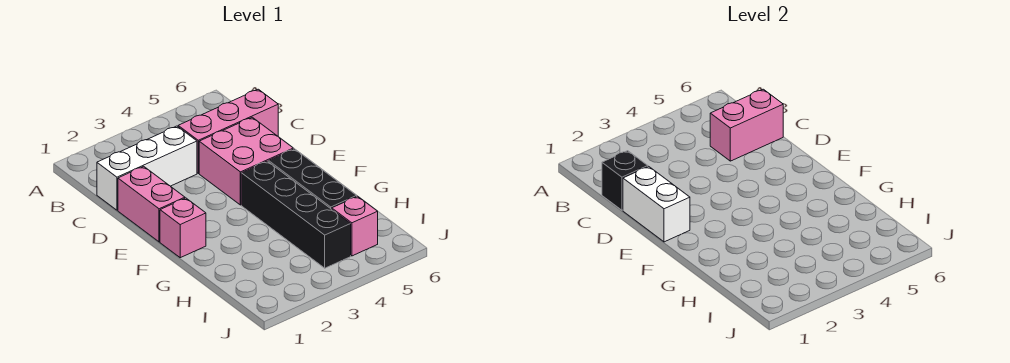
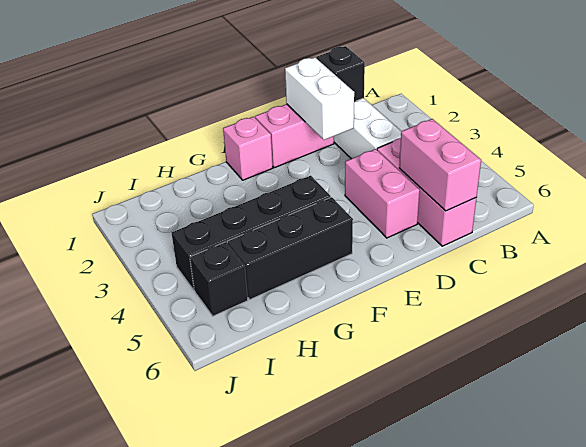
white brick D1:E1 level 2 -> white brick D1:D2 level 2
pink brick D4:E5 level 1 -> pink brick D4:D5 level 1
pink brick I5 level 1 -> black brick I5 level 1

